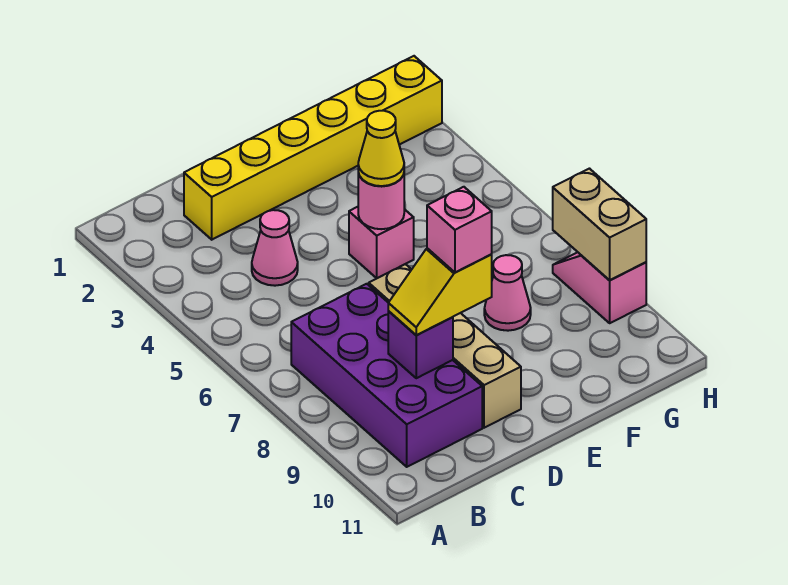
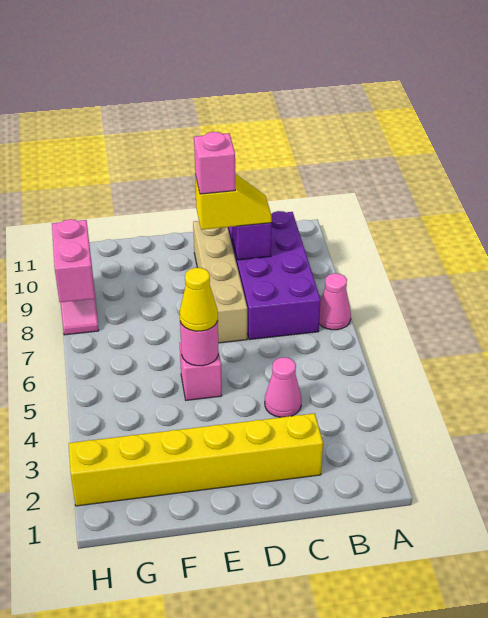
pink cone F8 level 1 -> pink cone A7 level 1
tan brick H8:H9 level 2 -> pink brick H8:H9 level 2

